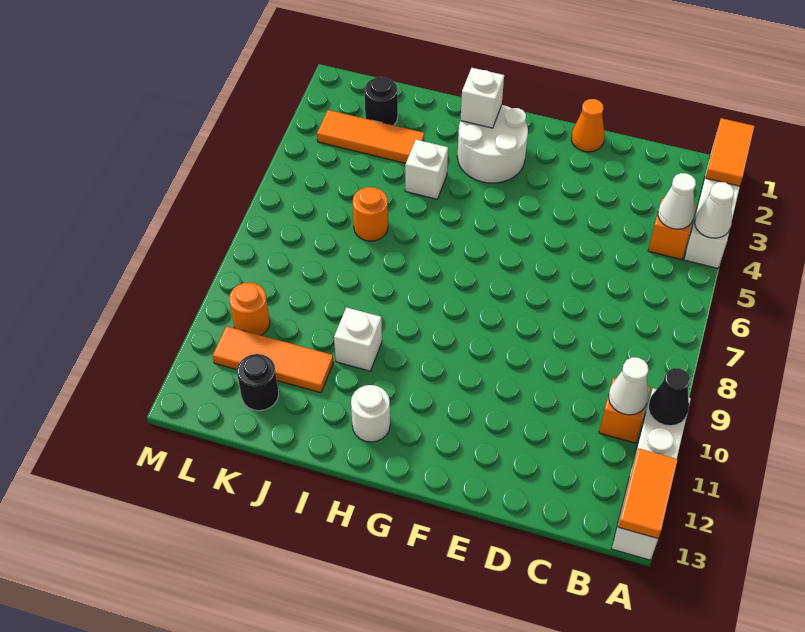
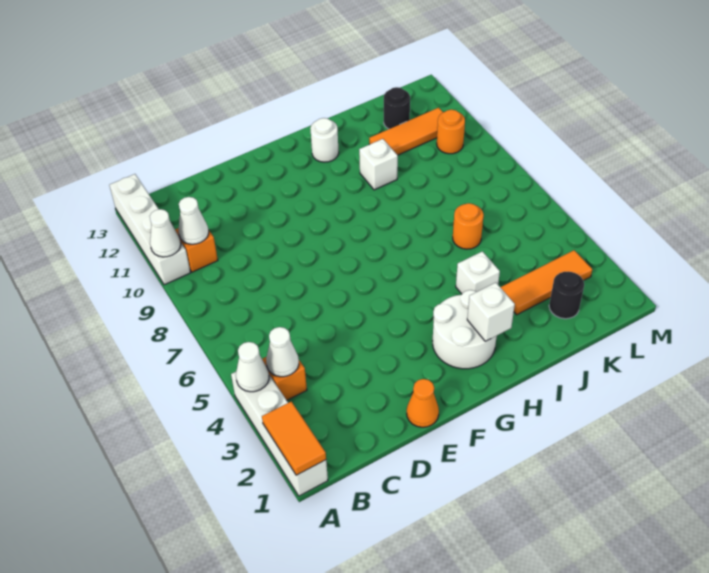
black cone A10 level 2 -> white cone A10 level 2
orange tile A12:A13 level 2 -> none

